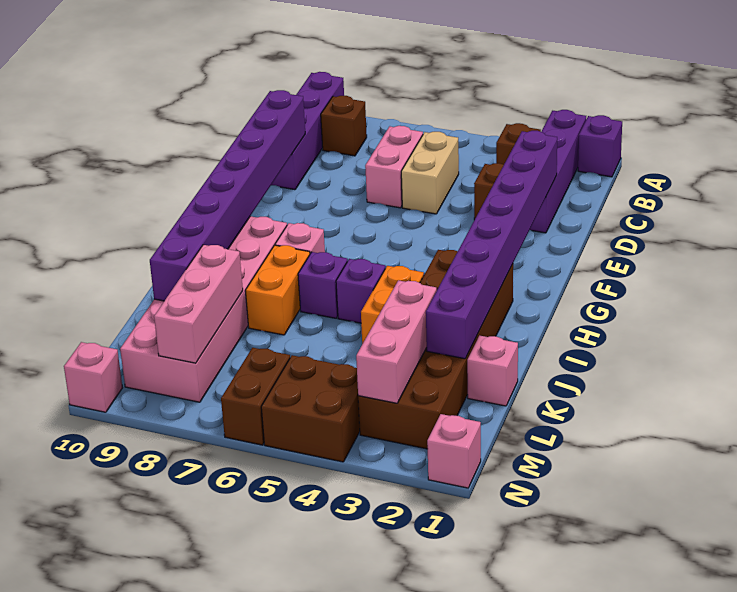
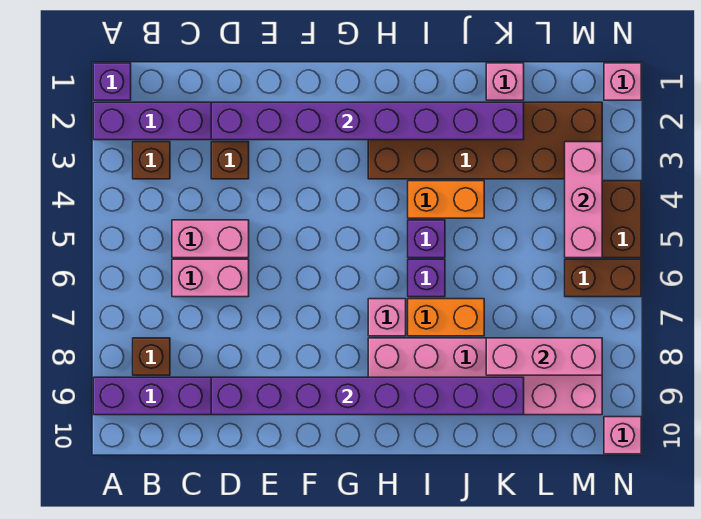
tan brick C5:D5 level 1 -> pink brick C5:D5 level 1
pink brick K3:M3 level 2 -> pink brick M3:M5 level 2

